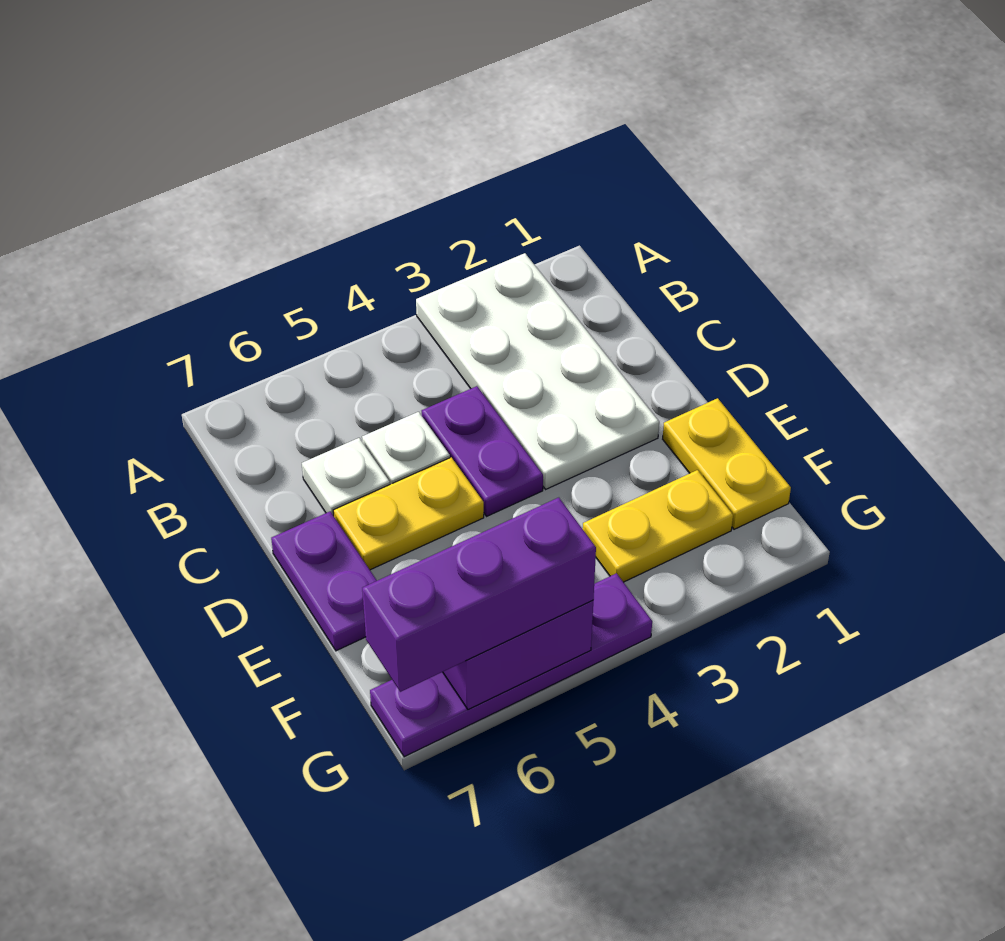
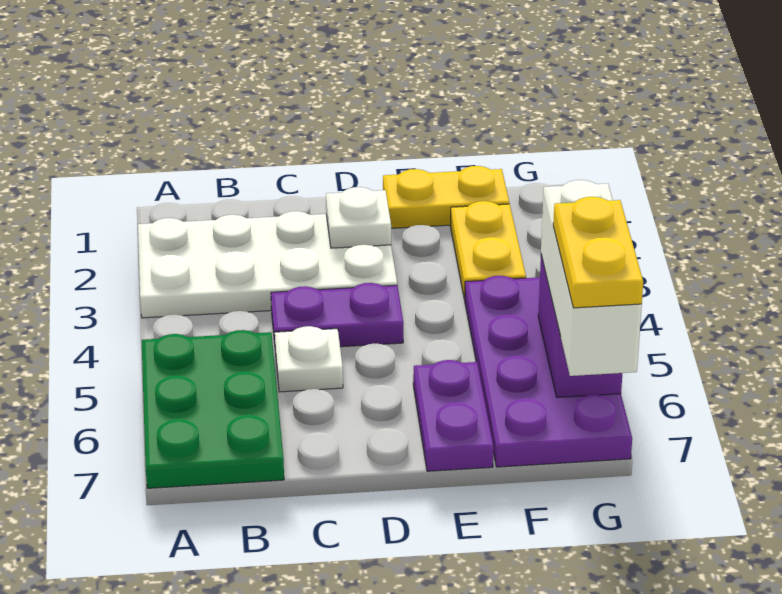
none -> green plate A5:B7 level 1
white plate C6 level 1 -> white plate D2 level 2
yellow plate D5:D6 level 1 -> yellow plate G6:G7 level 4
purple plate D7:E7 level 1 -> purple plate E6:E7 level 1
purple plate G4:G7 level 1 -> purple plate F4:G7 level 1
purple brick G5:G7 level 3 -> white brick G5:G7 level 3

